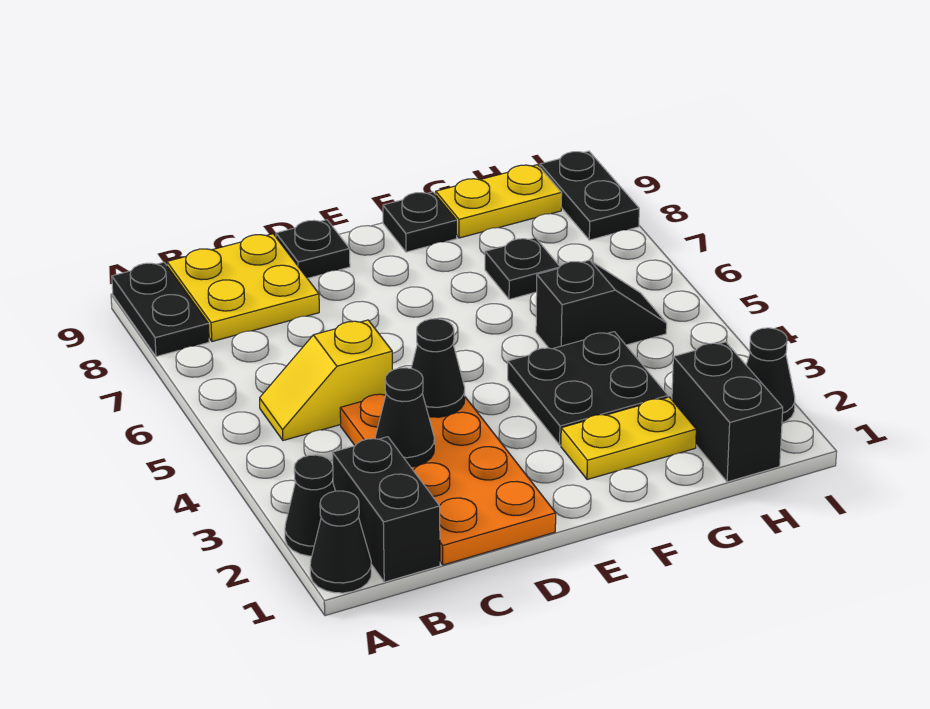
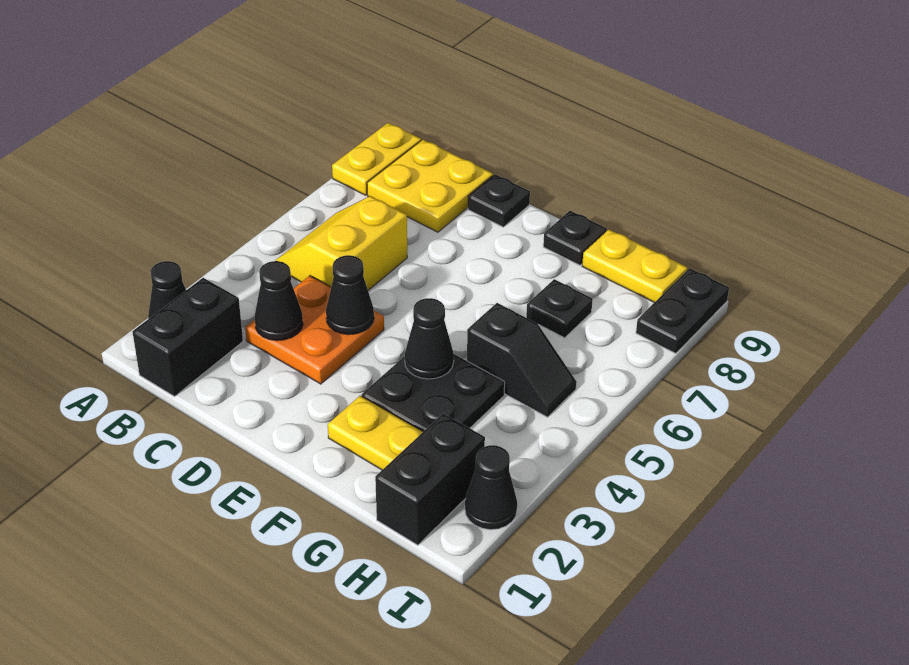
black cone A1 level 1 -> black cone F4 level 2
black plate A8:A9 level 1 -> yellow plate A8:A9 level 1
yellow slope B5:C5 level 1 top C -> yellow slope B5:C6 level 1 top C
orange plate C1:D4 level 1 -> orange plate C3:D4 level 1

